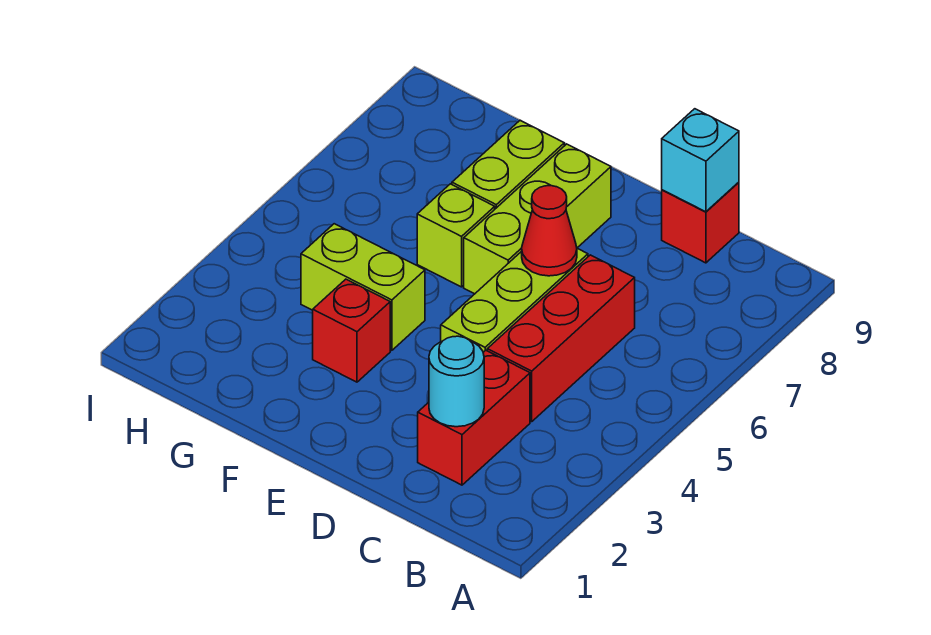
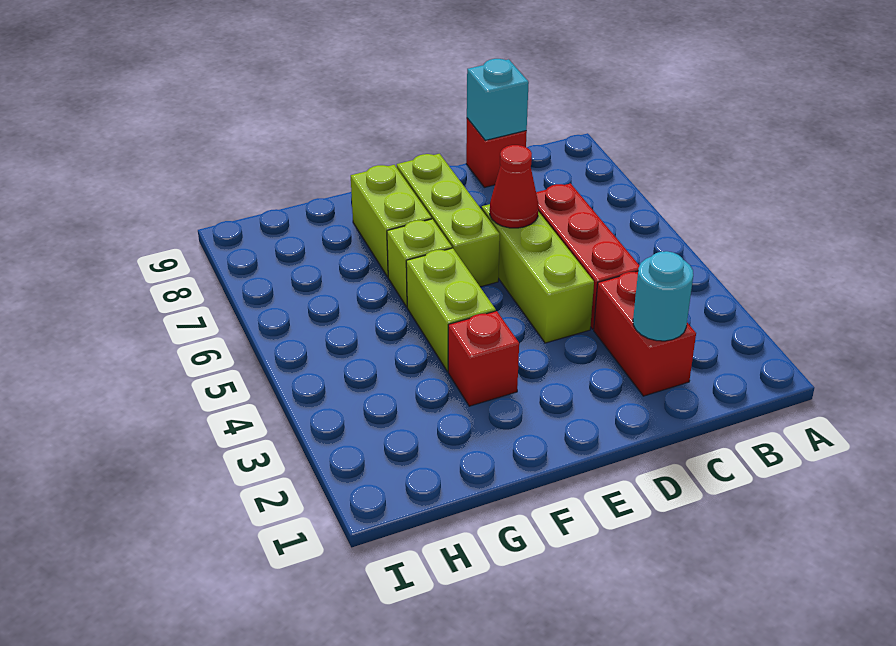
lime brick F4:G4 level 1 -> lime brick F4:F5 level 1

